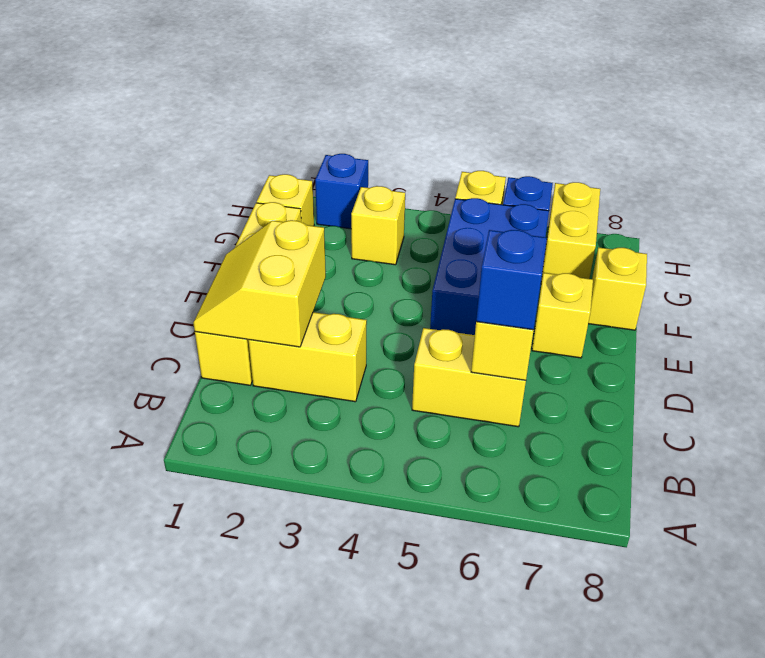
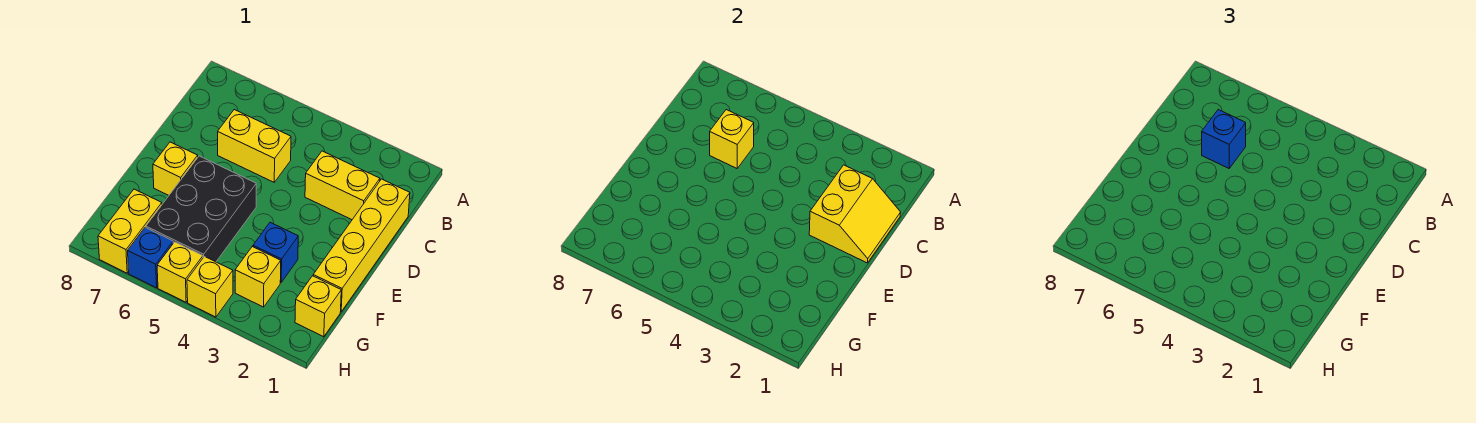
blue brick E5:G6 level 1 -> black brick E5:G6 level 1
yellow brick F8 level 1 -> yellow brick H4 level 1
blue brick H2 level 1 -> blue brick F3 level 1

